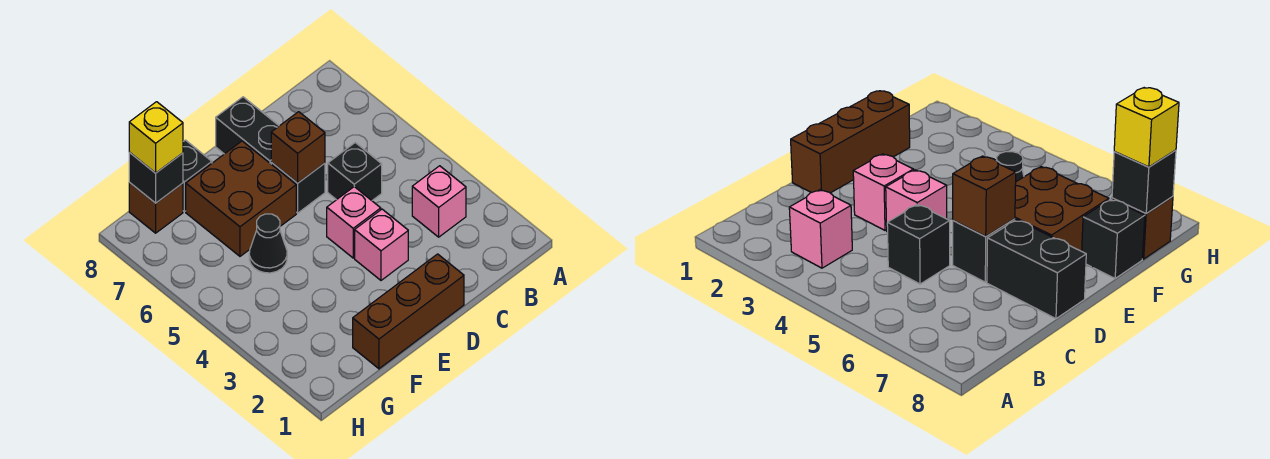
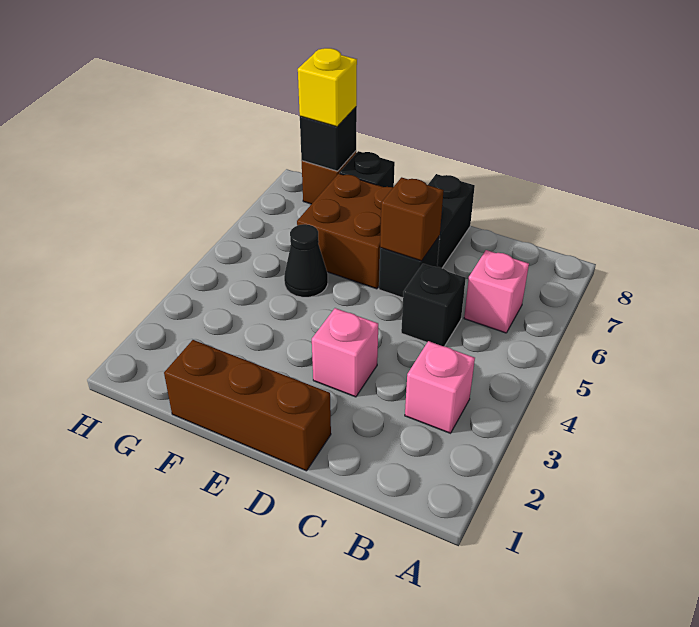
pink brick D4 level 1 -> pink brick B6 level 1

